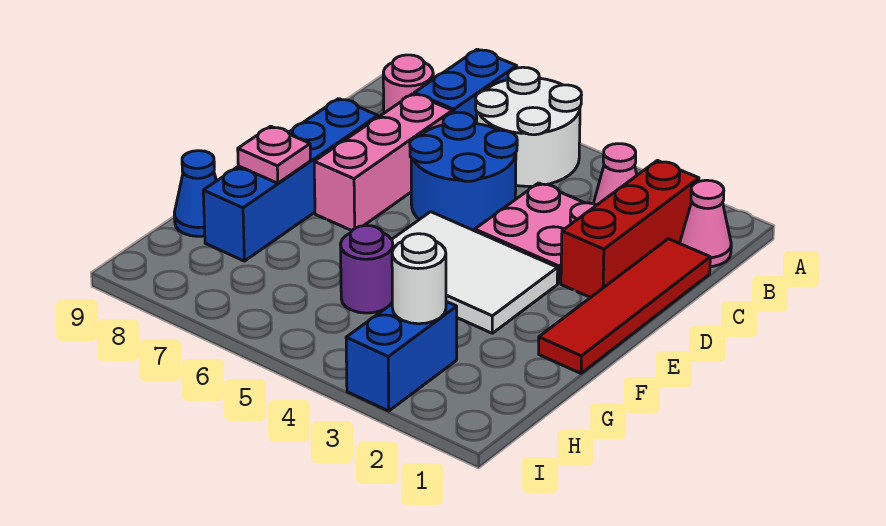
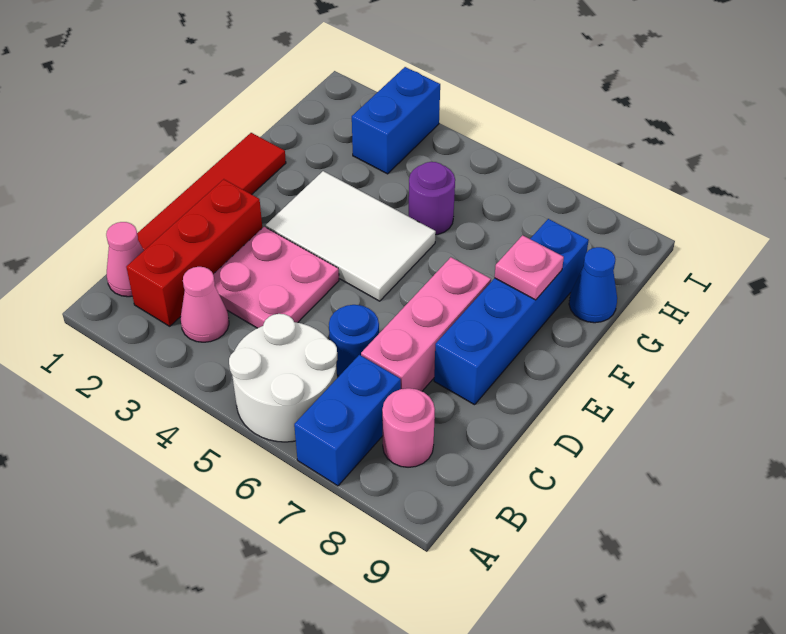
blue round brick C5:D6 level 1 -> blue round brick C6 level 1
white round brick H3 level 2 -> none

